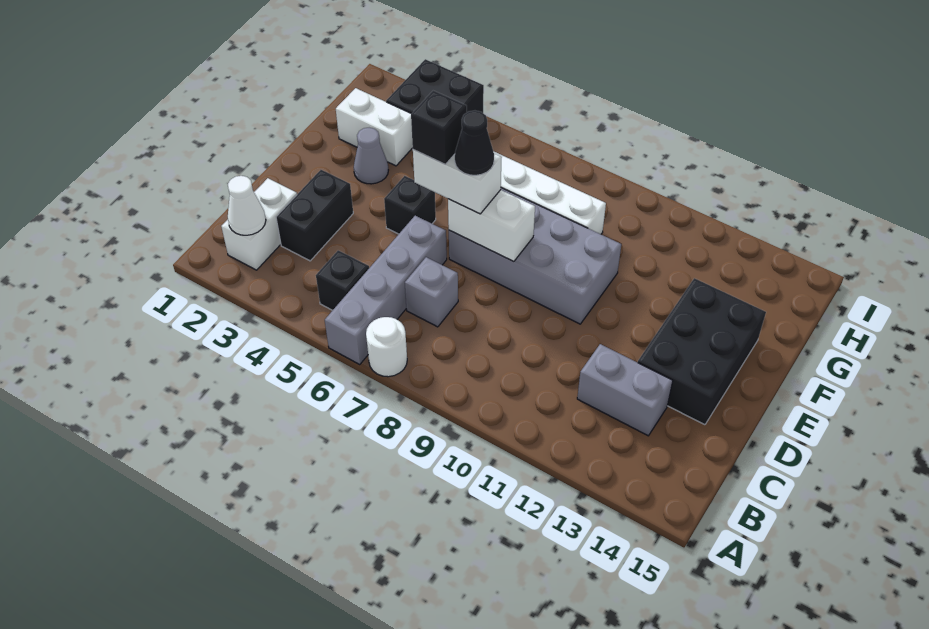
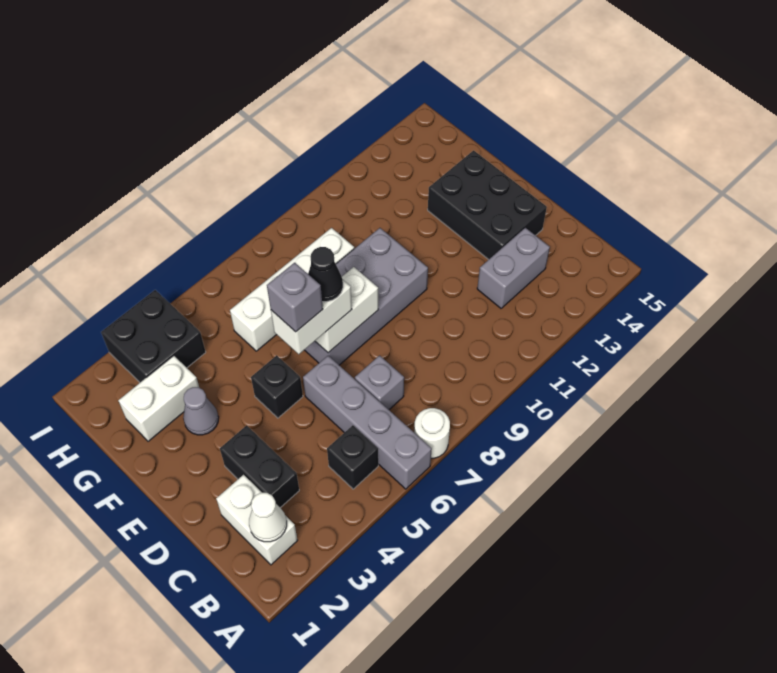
black brick E6 level 4 -> grey brick E6 level 4

